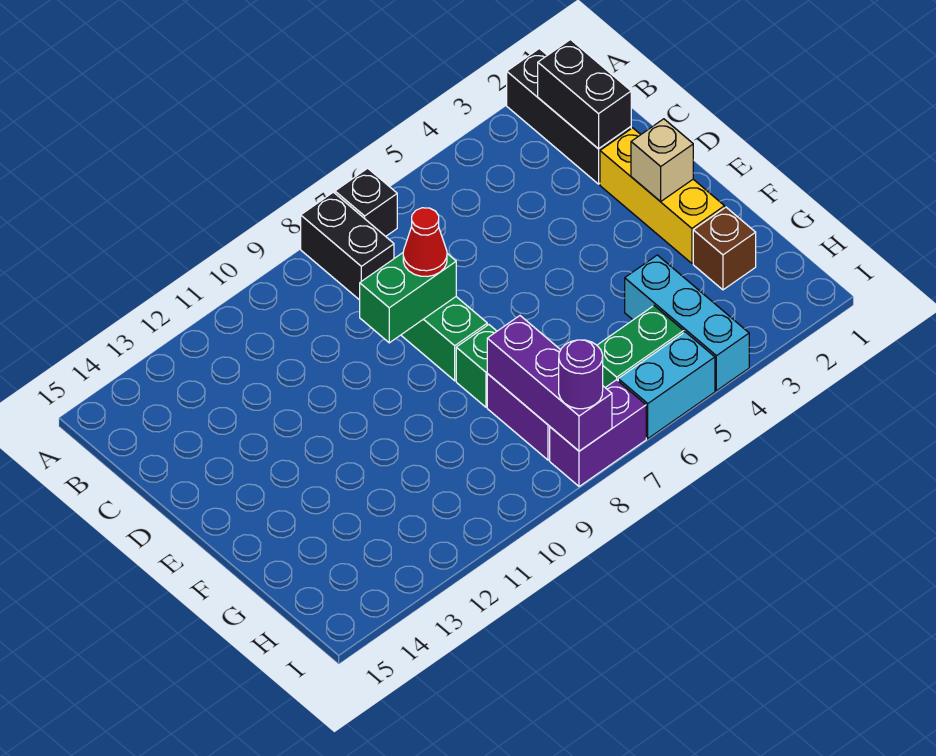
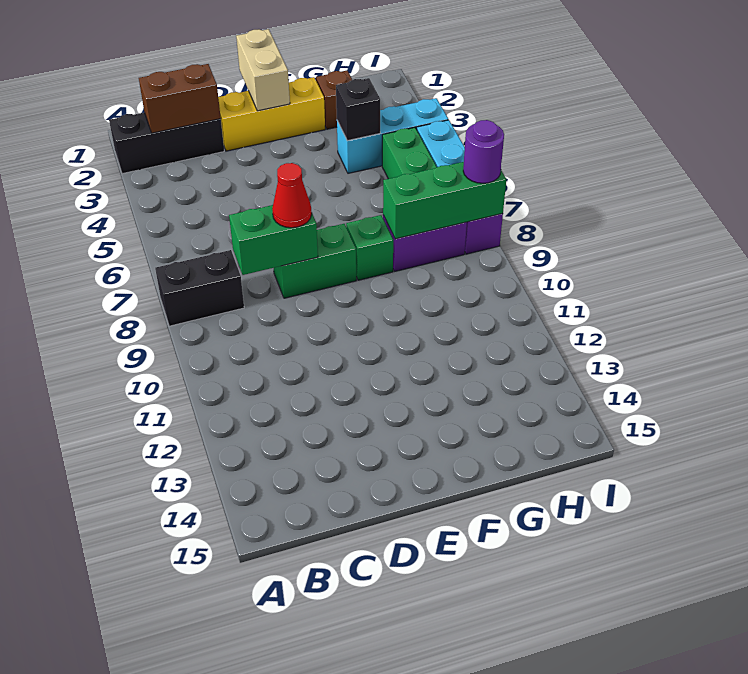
black brick A7 level 1 -> black brick G4 level 2
black brick B2:C2 level 2 -> brown brick B2:C2 level 2
green brick D8:D9 level 2 -> green brick C8:D8 level 2
tan brick E2 level 2 -> tan brick E1:E2 level 2
purple brick G8:I8 level 2 -> green brick G8:I8 level 2

